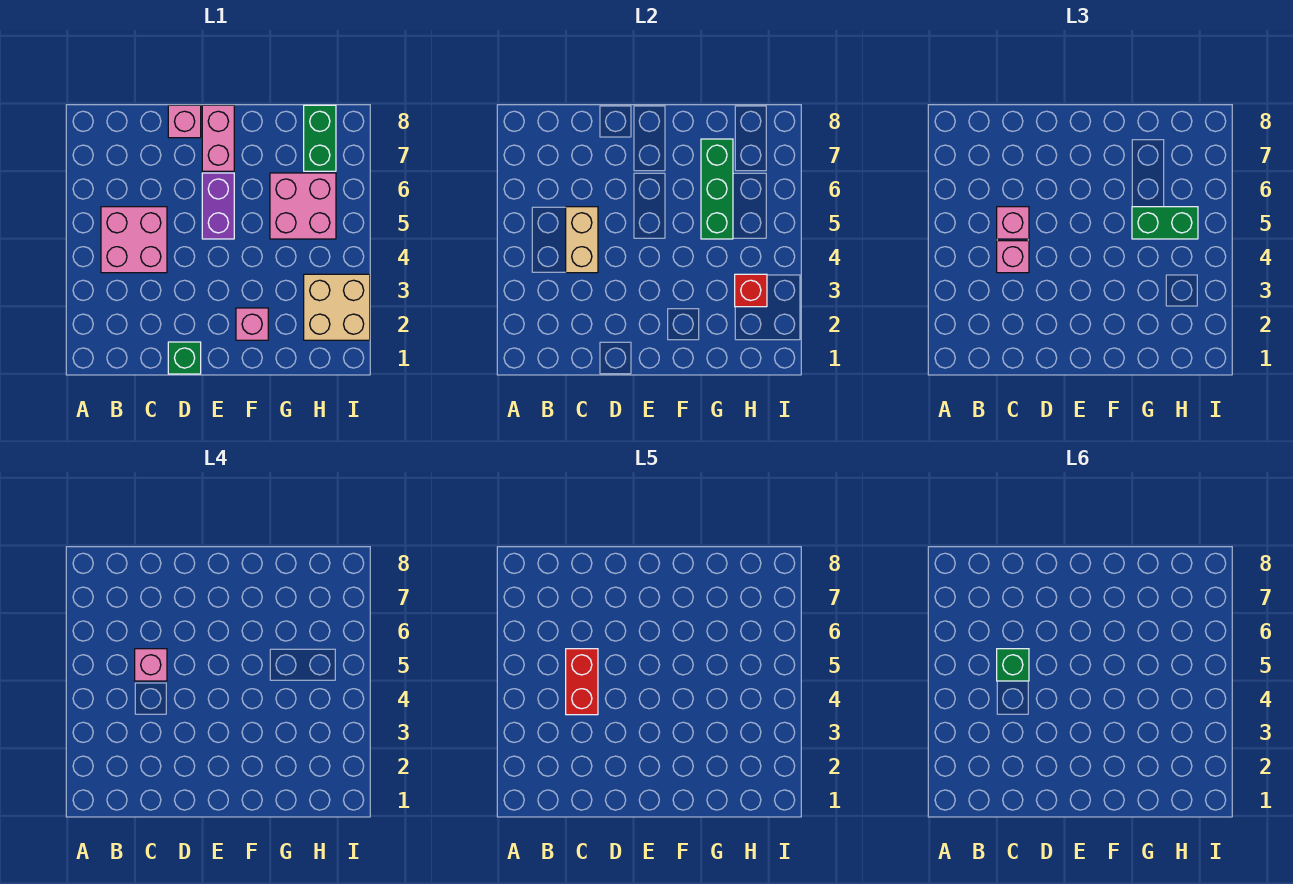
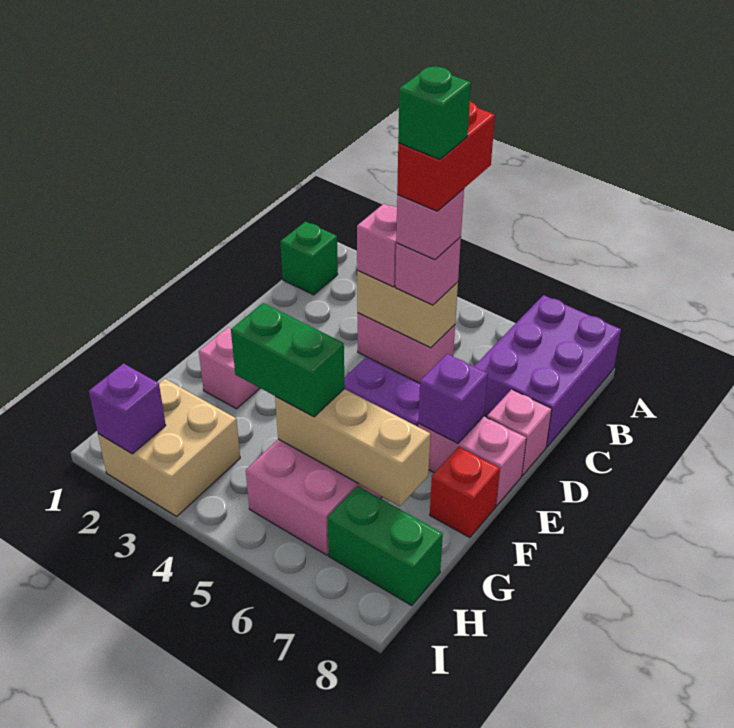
none -> purple brick A7:C8 level 1
pink brick B4:C5 level 1 -> pink brick C4:C5 level 1
red brick C4:C5 level 5 -> red brick B5:C5 level 5
green brick D1 level 1 -> green brick B1 level 1
none -> purple brick E7 level 2
green brick G5:G7 level 2 -> tan brick G5:G7 level 2
green brick G5:H5 level 3 -> green brick G4:G5 level 3
red brick H3 level 2 -> red brick F8 level 1
none -> purple brick I2 level 2

